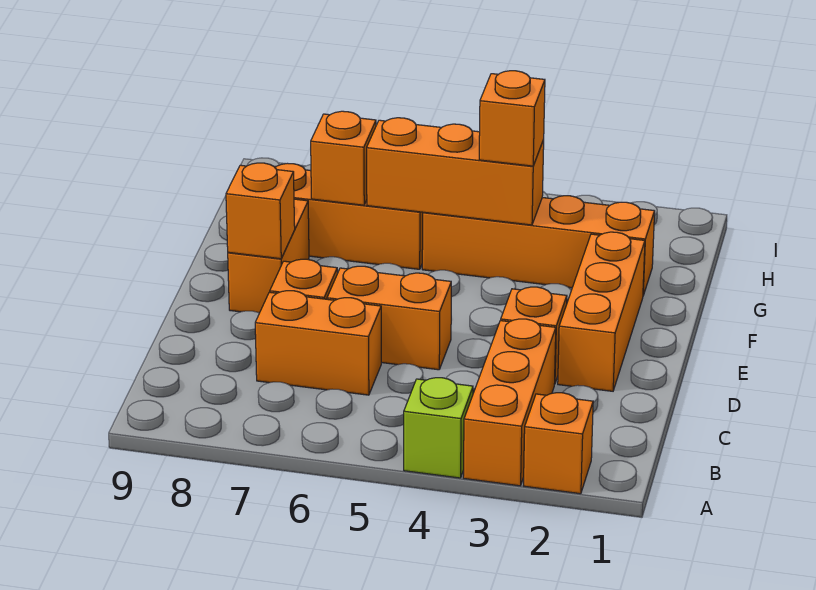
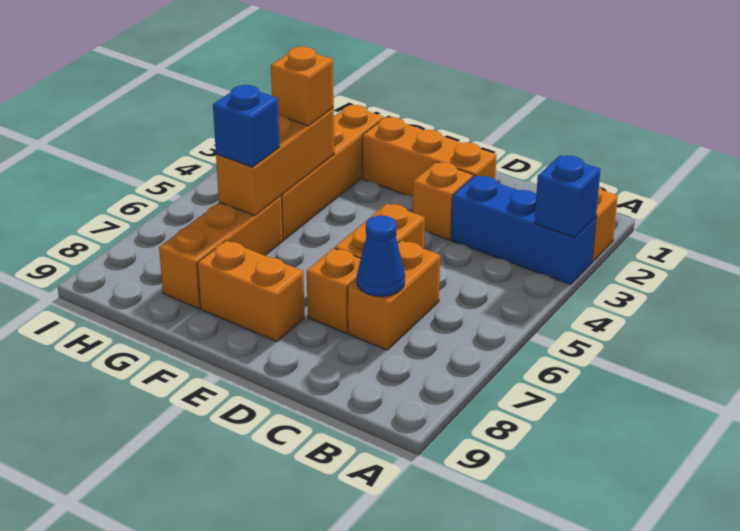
orange brick A3:C3 level 1 -> blue brick A3:C3 level 1
none -> blue brick A3 level 2
lime brick A4 level 1 -> none
none -> blue cone C7 level 2
orange brick E8 level 2 -> none
none -> blue brick G6 level 3
orange brick G7 level 2 -> none

